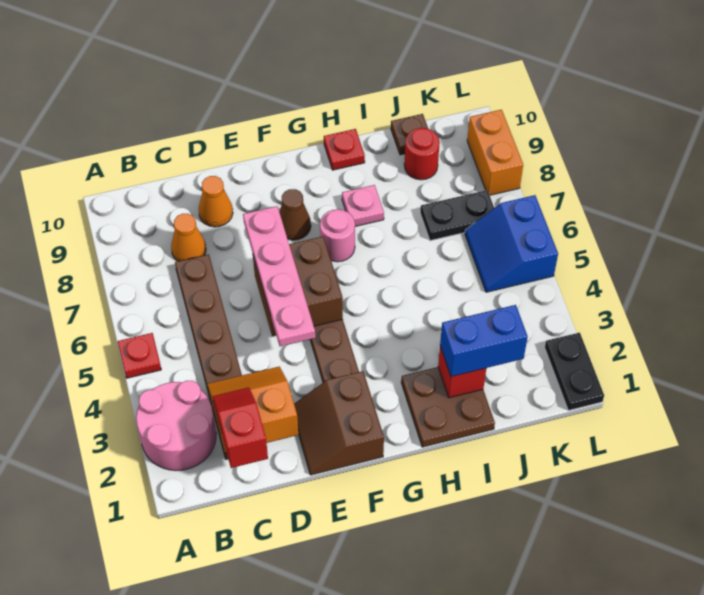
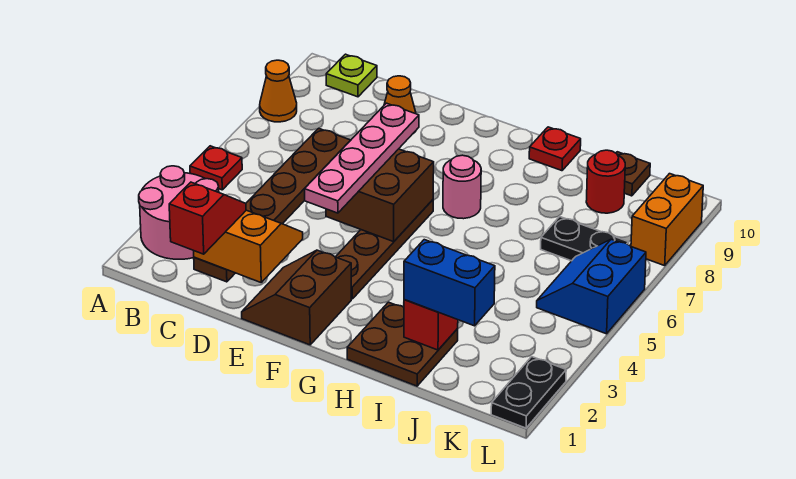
none -> lime plate B10 level 1
orange cone C8 level 1 -> orange cone A8 level 1
brown cone F8 level 1 -> none
pink plate H8 level 1 -> none

